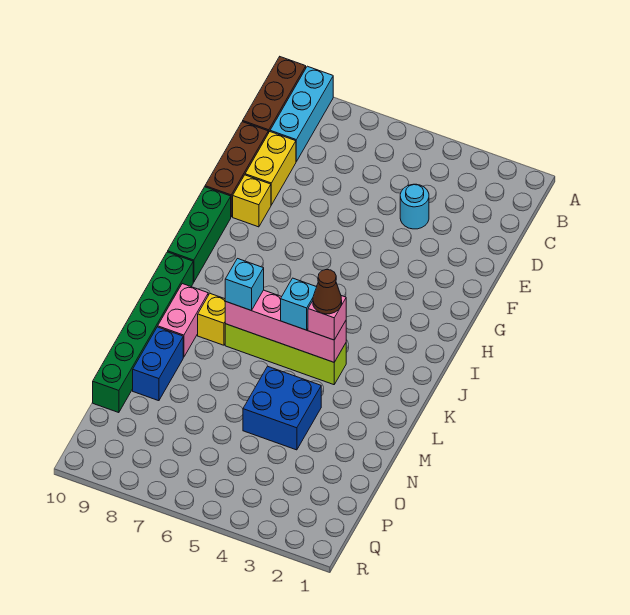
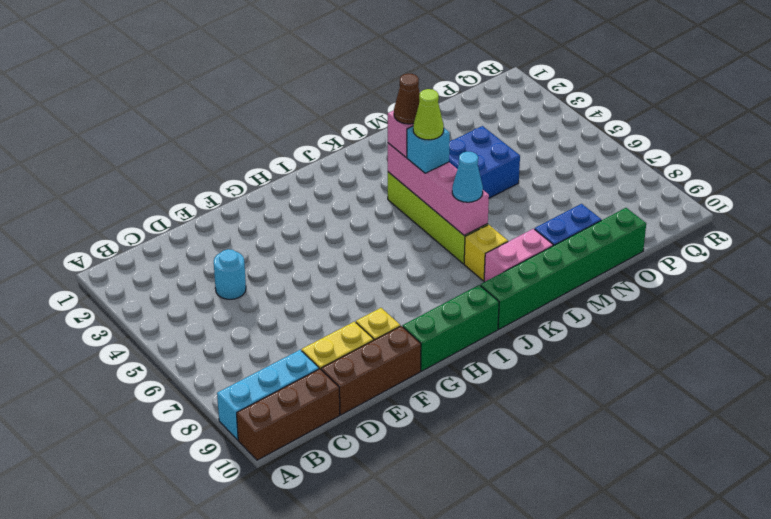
none -> lime cone K5 level 4
cyan brick K7 level 3 -> cyan cone K7 level 3

